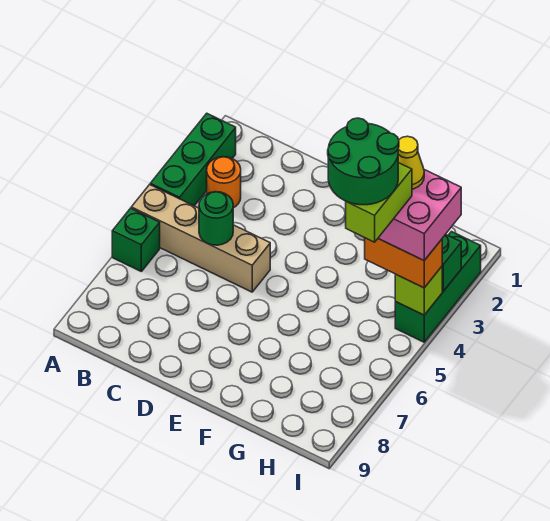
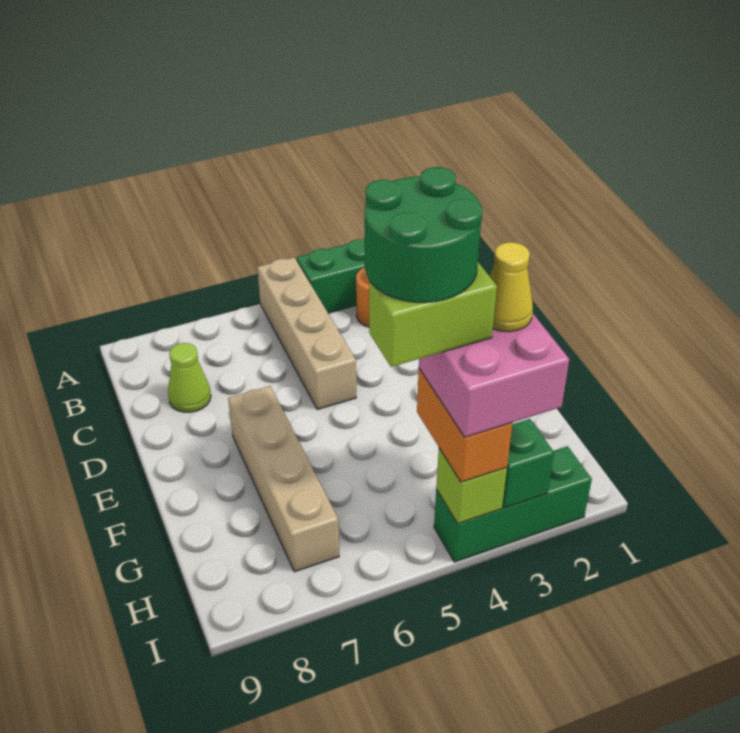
green brick A6 level 1 -> none
green round brick C5 level 2 -> none
none -> lime cone C8 level 1
none -> tan brick E7:H7 level 1

